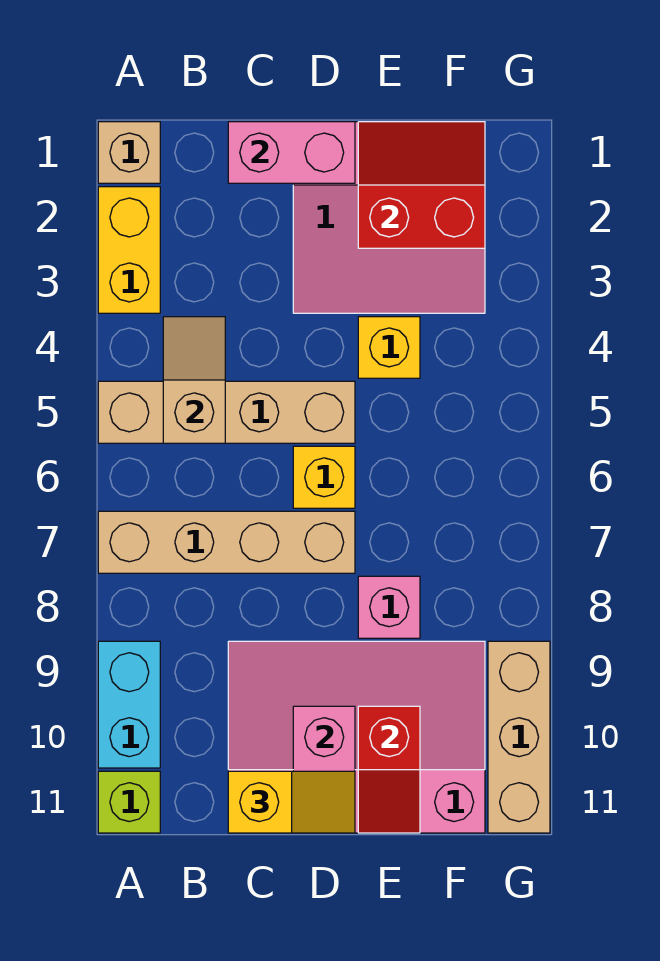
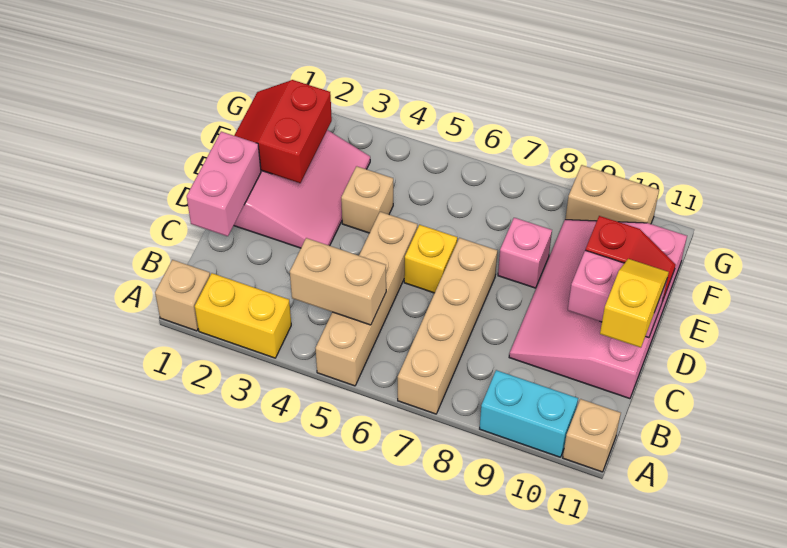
lime brick A11 level 1 -> tan brick A11 level 1
tan slope B4:B5 level 2 top 5 -> tan brick B4:B5 level 2
yellow brick E4 level 1 -> tan brick E4 level 1
tan brick G9:G11 level 1 -> tan brick G9:G10 level 1

